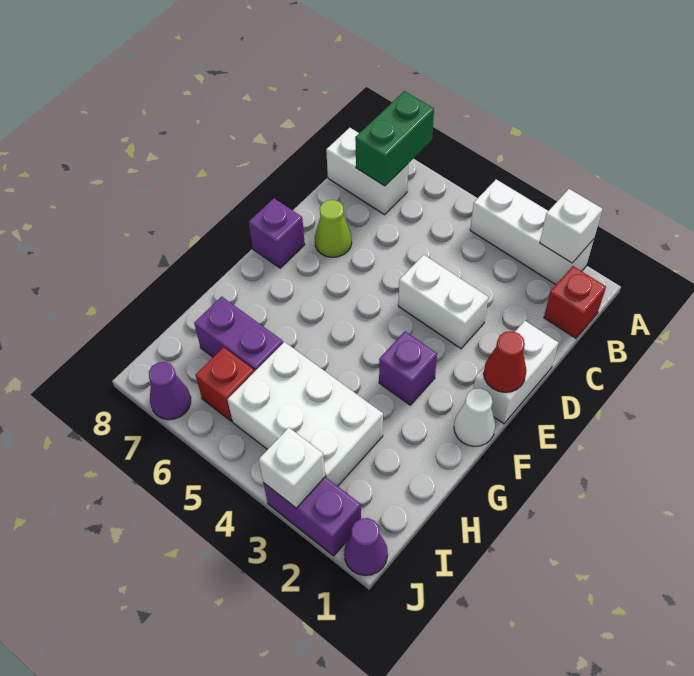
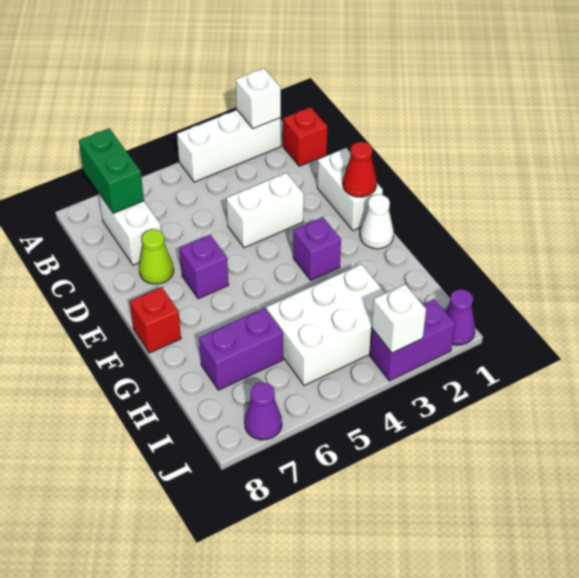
white brick B7:B8 level 1 -> white brick B7:C7 level 1
purple brick E8 level 1 -> purple brick E6 level 1
red brick I6 level 1 -> red brick F8 level 1

